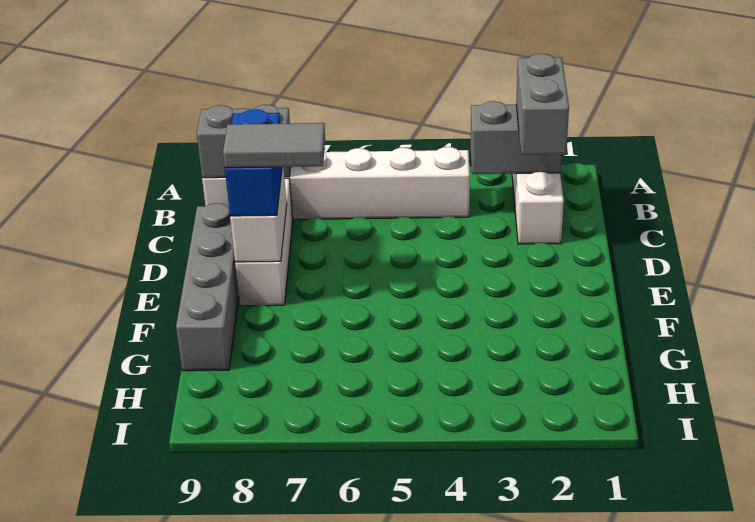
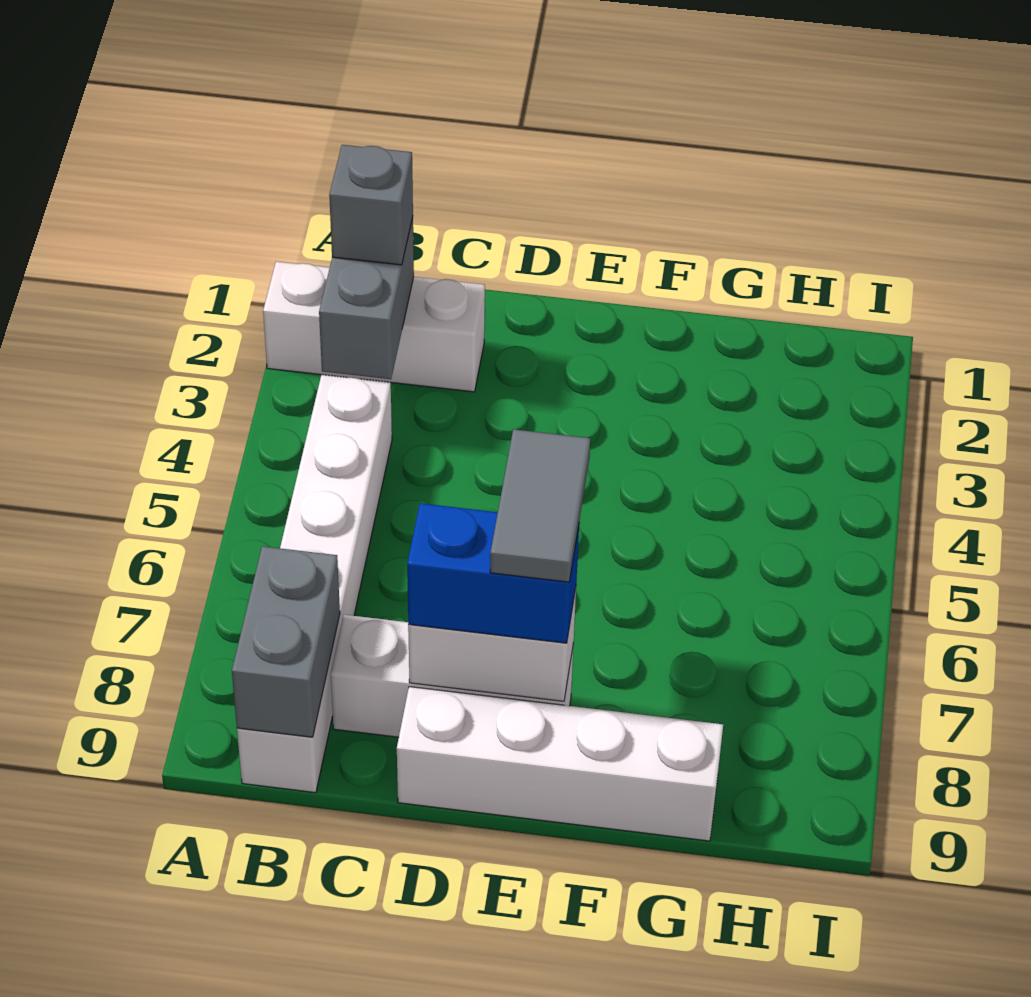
grey brick B2:C2 level 3 -> grey brick B2 level 3
grey brick D9:G9 level 1 -> white brick D9:G9 level 1

